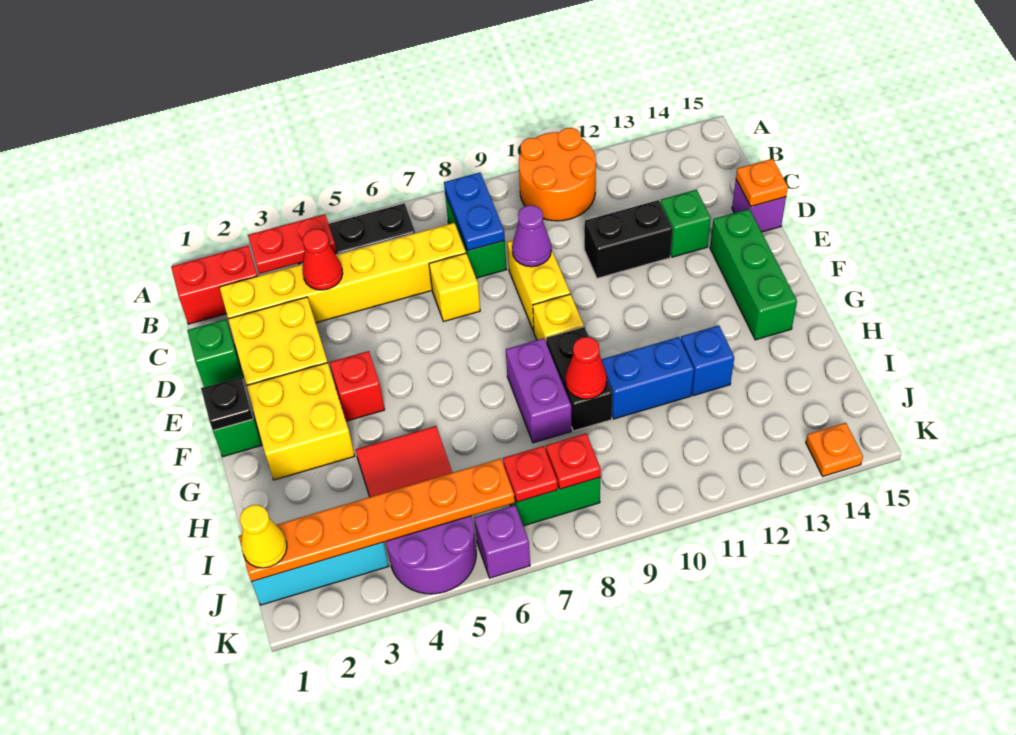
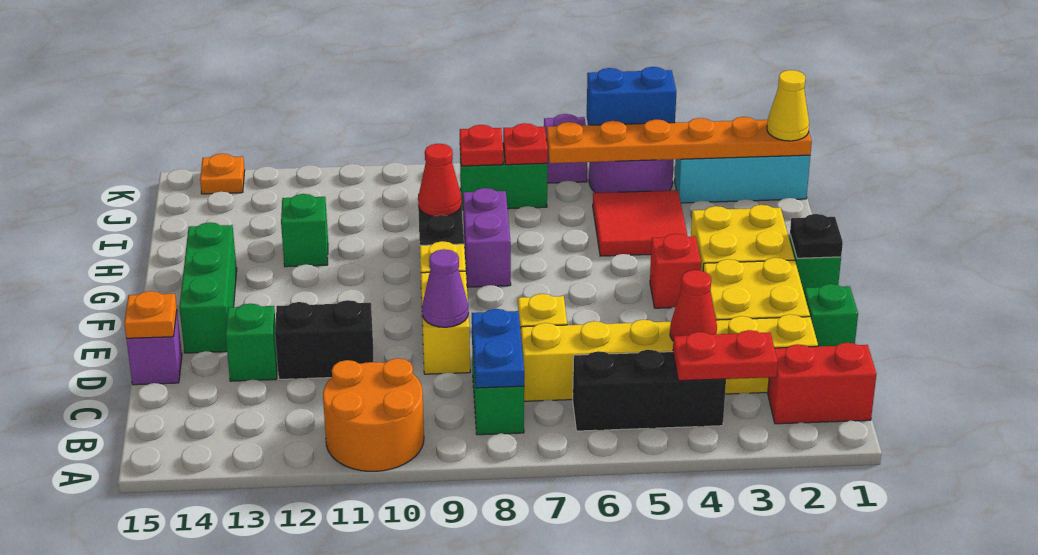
blue brick H10:H11 level 1 -> blue brick K4:K5 level 2
blue brick H12 level 1 -> green brick H12 level 1

